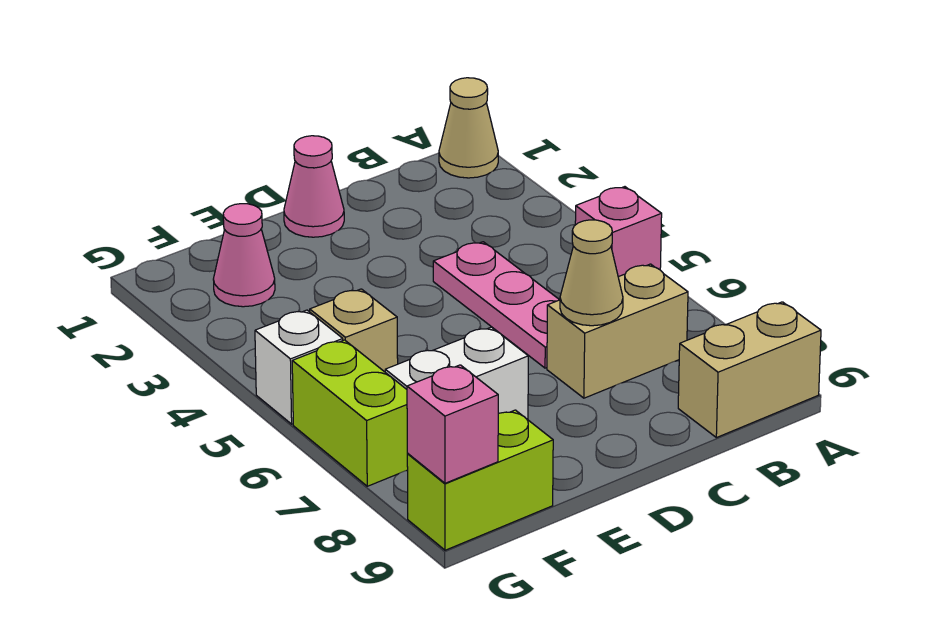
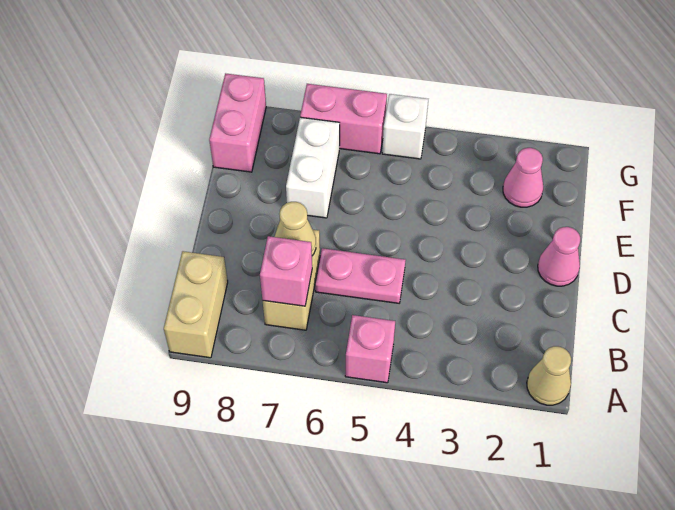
pink plate C4:C6 level 1 -> pink plate C5:C6 level 1
tan brick F5 level 1 -> none
lime brick F9:G9 level 1 -> pink brick F9:G9 level 1
lime brick G6:G7 level 1 -> pink brick G6:G7 level 1
pink brick G9 level 2 -> pink brick B7 level 2

